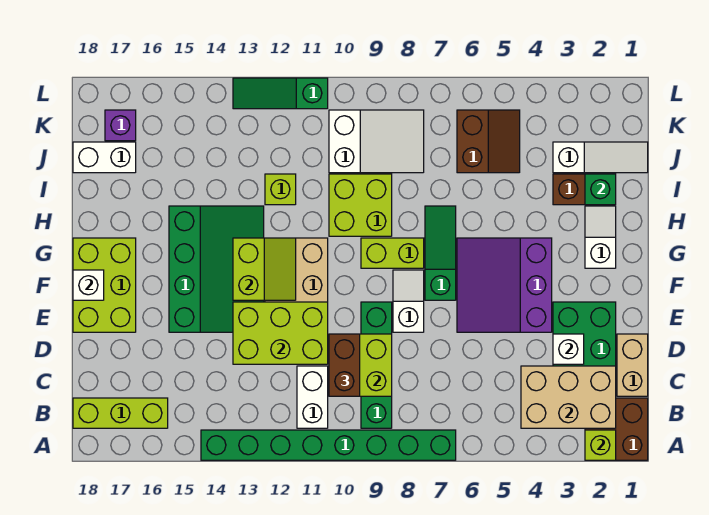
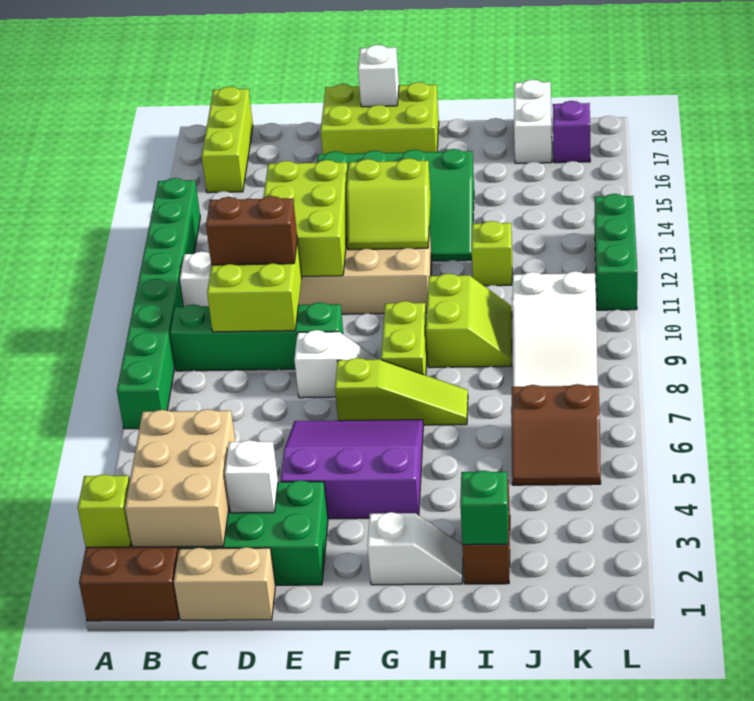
green slope F7:H7 level 1 top F -> lime slope F7:H7 level 1 top F
lime brick H9:I10 level 1 -> lime slope H9:I10 level 1 top H
white slope J1:J3 level 1 top 3 -> none
green slope L11:L13 level 1 top 11 -> green brick L11:L13 level 1

